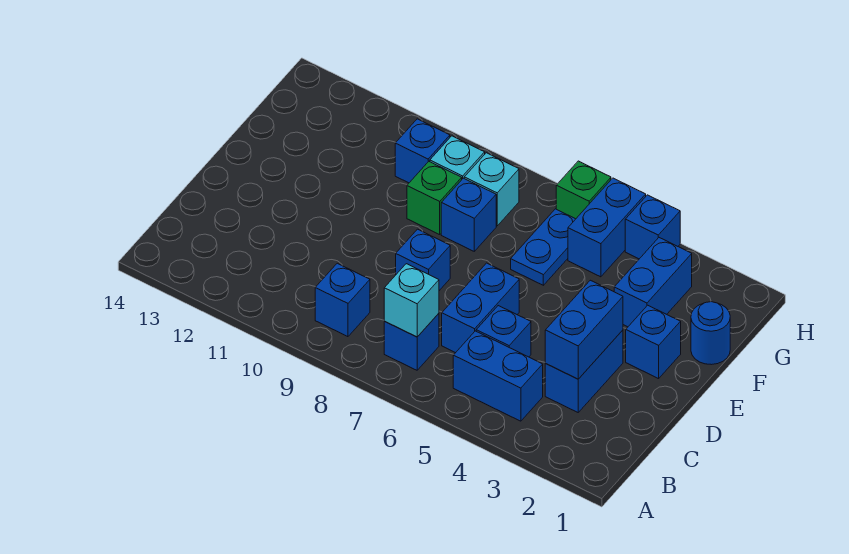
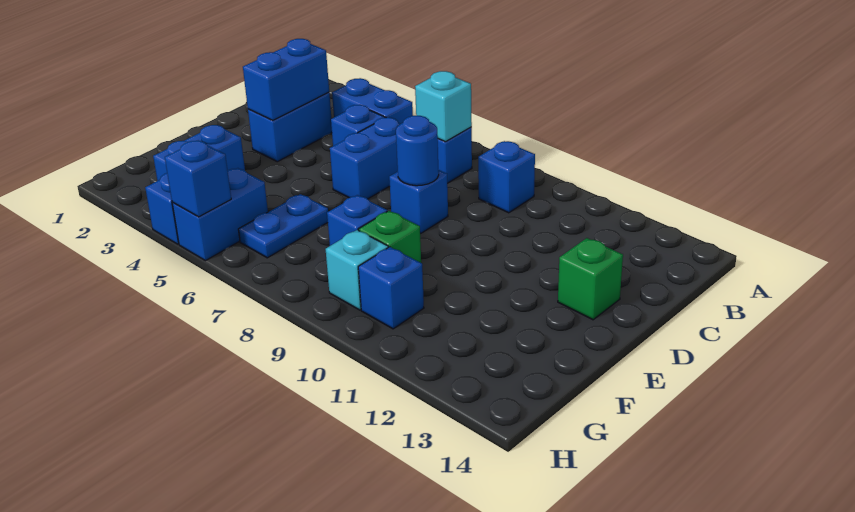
blue brick E2 level 1 -> blue brick H5 level 2
blue round brick F1 level 1 -> blue round brick D8 level 2
cyan brick G8 level 1 -> none
green brick H6 level 1 -> green brick D13 level 1

